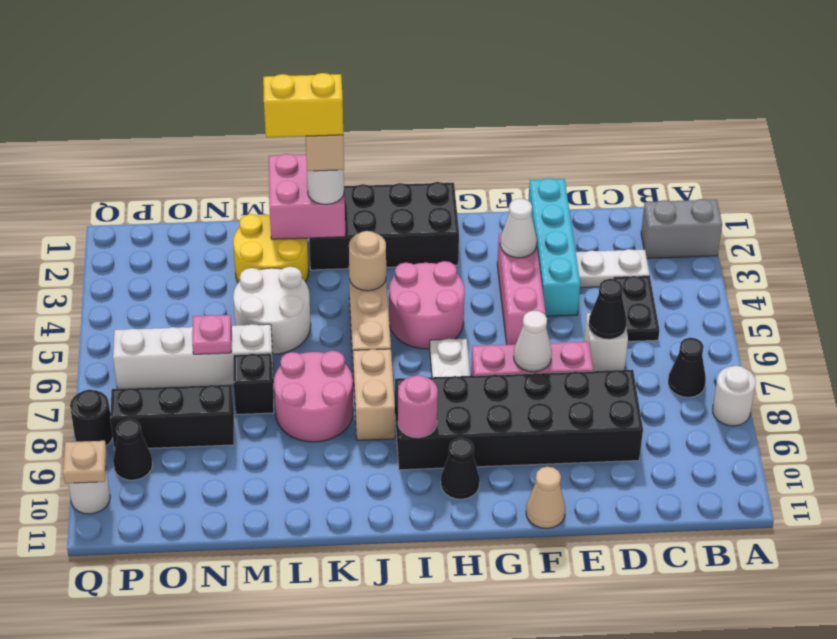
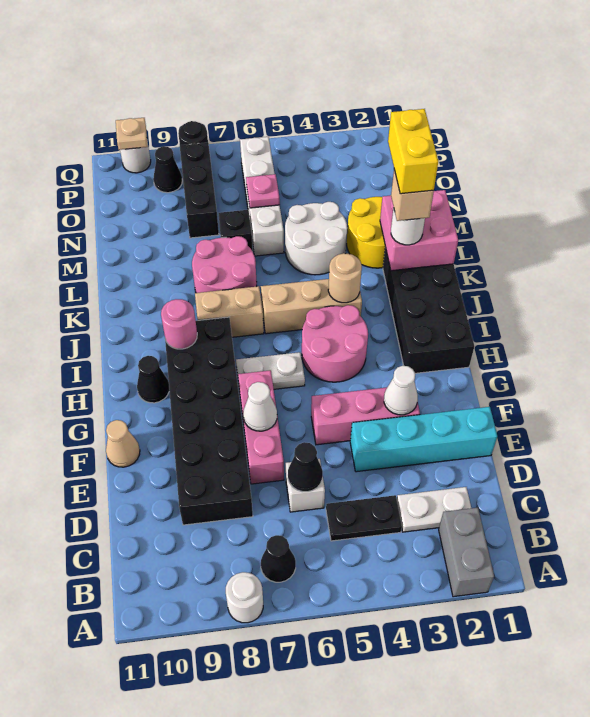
white plate C3:D3 level 1 -> white plate C2:C3 level 1

